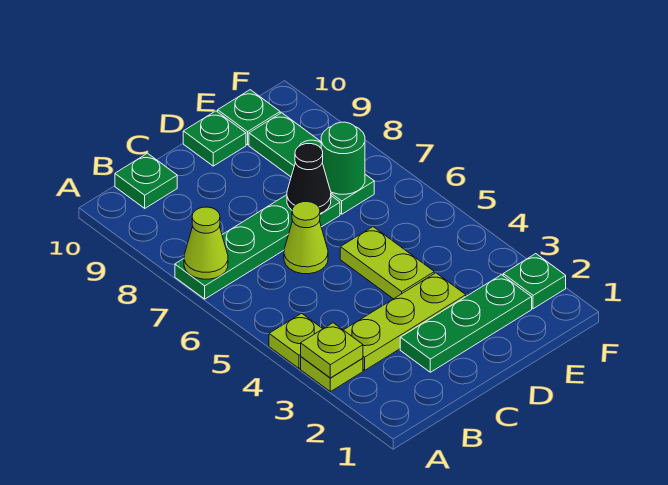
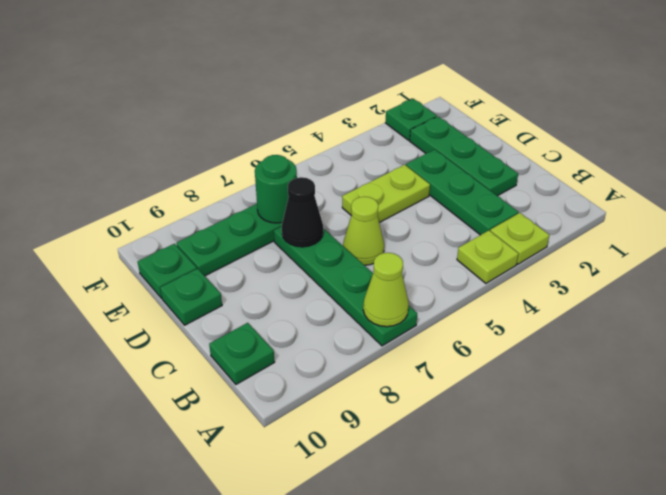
lime plate A3 level 2 -> none
lime plate B3:D3 level 1 -> green plate B3:D3 level 1

